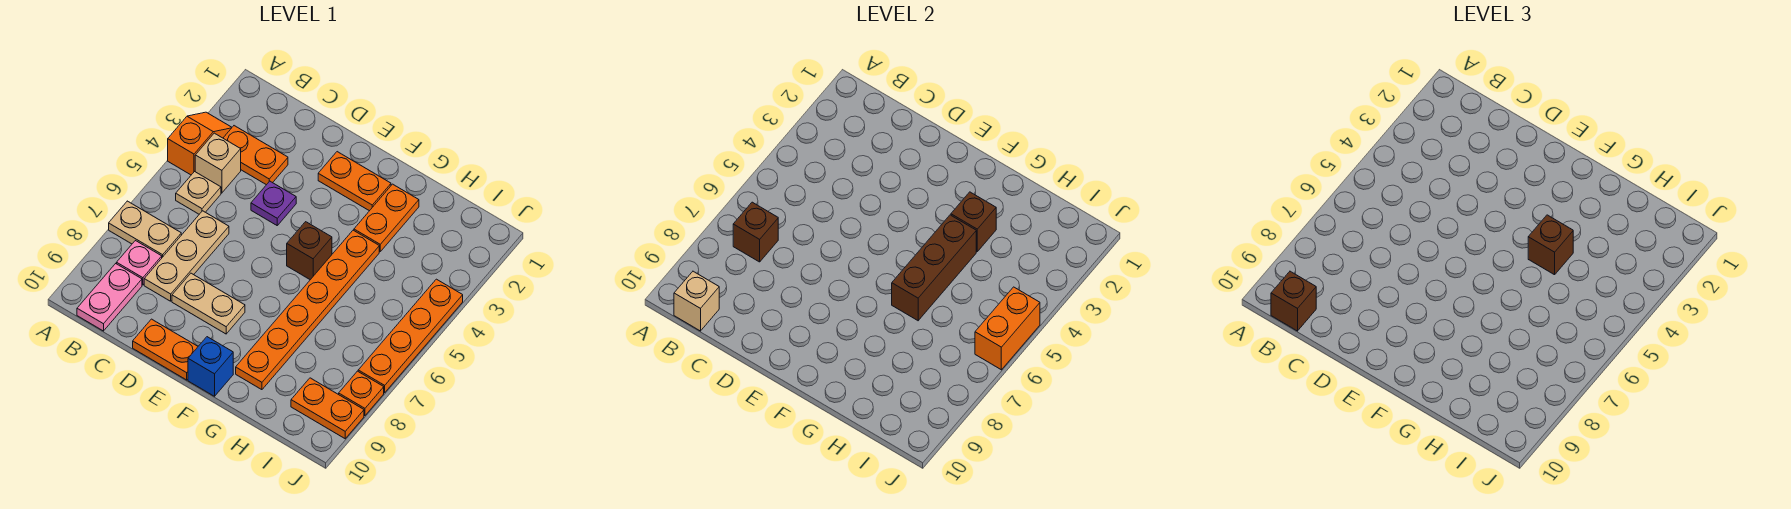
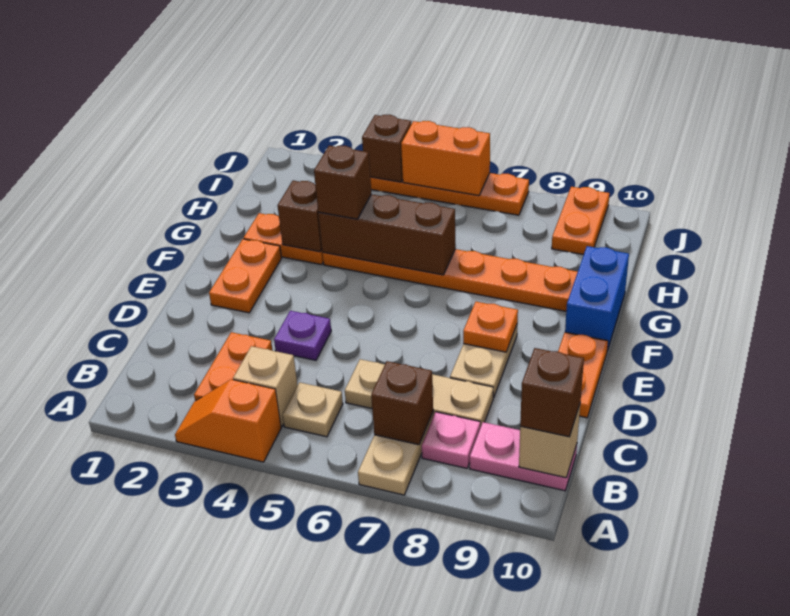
brown brick F5 level 1 -> brown brick J4 level 2
blue brick F10 level 1 -> blue brick F10:G10 level 1
orange plate J8 level 1 -> orange plate E8 level 2

